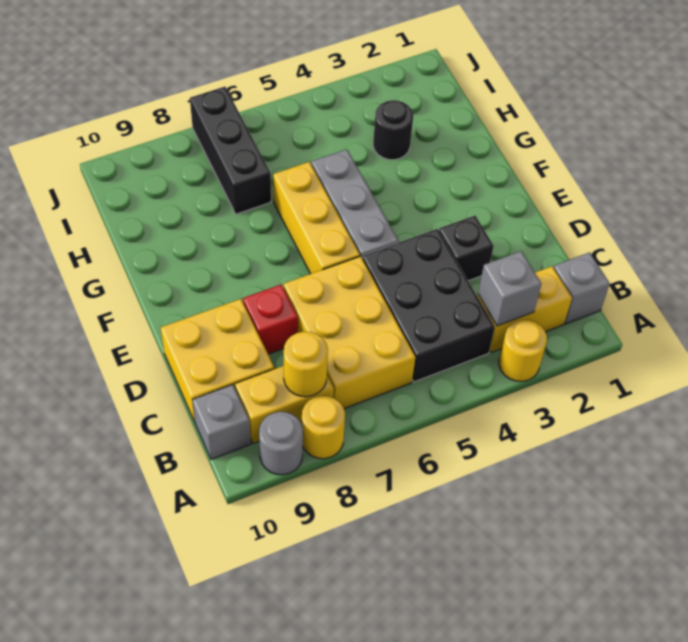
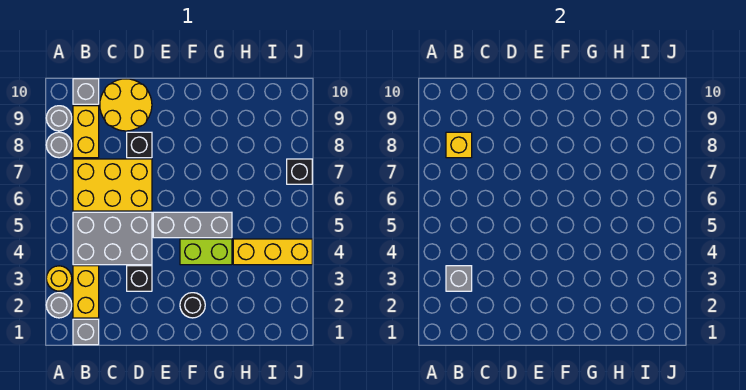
none -> grey round brick A2 level 1
yellow round brick A8 level 1 -> grey round brick A8 level 1
black brick B4:D5 level 1 -> grey brick B4:D5 level 1
yellow round brick B8 level 2 -> yellow brick B8 level 2
yellow brick C9:D10 level 1 -> yellow round brick C9:D10 level 1
red brick D8 level 1 -> black brick D8 level 1
yellow brick E6:G6 level 1 -> yellow brick H4:J4 level 1
none -> lime brick F4:G4 level 1
black round brick H3 level 1 -> black round brick F2 level 1
black brick H7:J7 level 1 -> black brick J7 level 1

